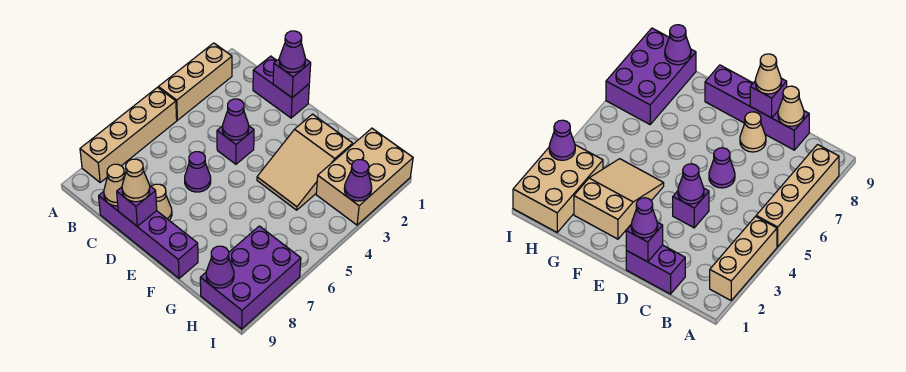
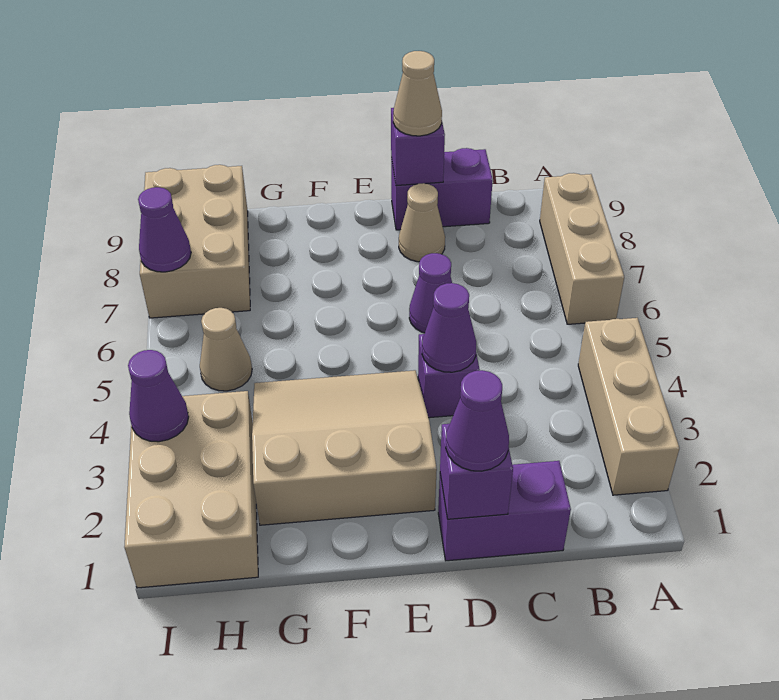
tan brick A5:A8 level 1 -> tan brick A6:A8 level 1
purple brick C9:F9 level 1 -> purple brick C9:D9 level 1
tan cone C9 level 2 -> tan cone H5 level 1
tan slope F2:G4 level 1 top 2 -> tan slope E2:G4 level 1 top 2
purple brick H7:I9 level 1 -> tan brick H7:I9 level 1
purple cone H9 level 2 -> purple cone I7 level 2

